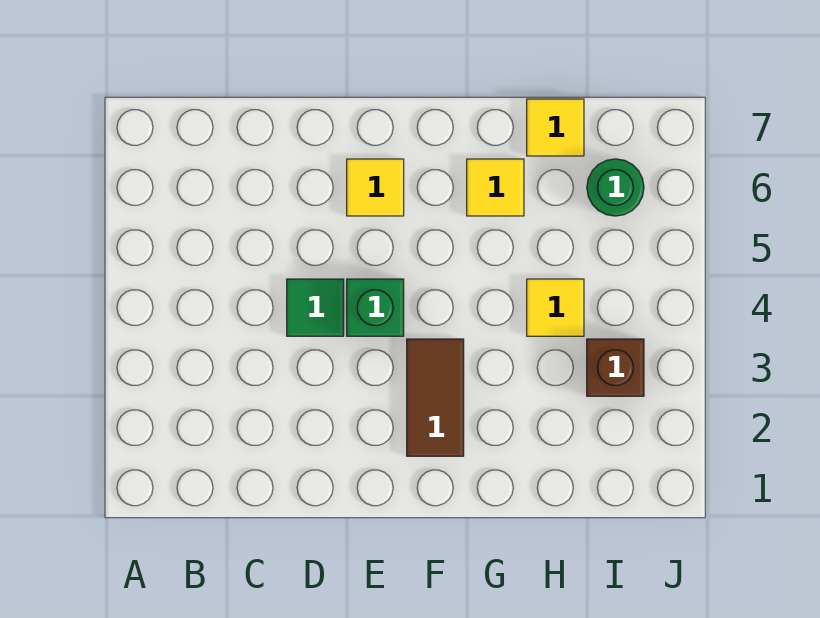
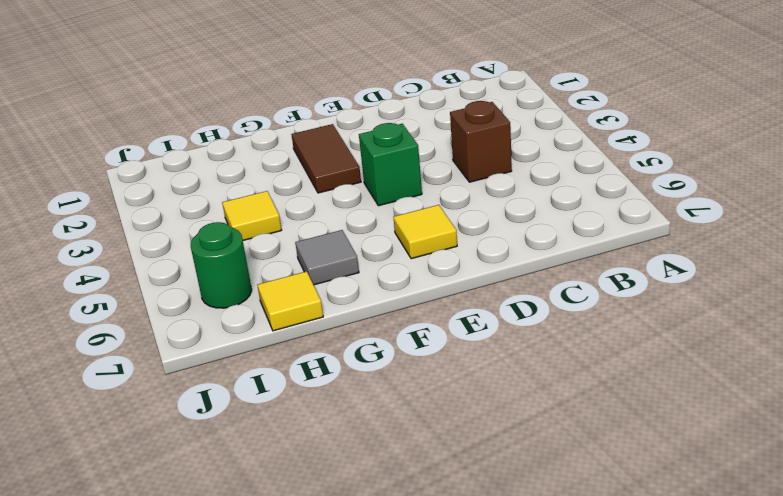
green tile D4 level 1 -> none
yellow tile G6 level 1 -> grey tile G6 level 1
brown brick I3 level 1 -> brown brick C4 level 1

